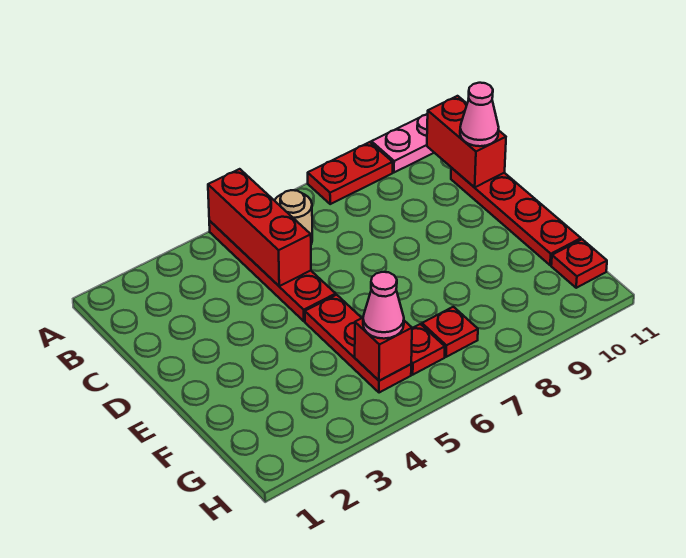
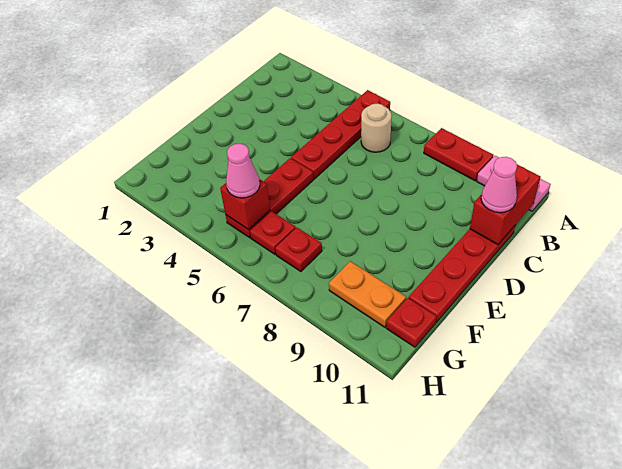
red brick A5:C5 level 2 -> none
none -> orange plate G9:G10 level 1

